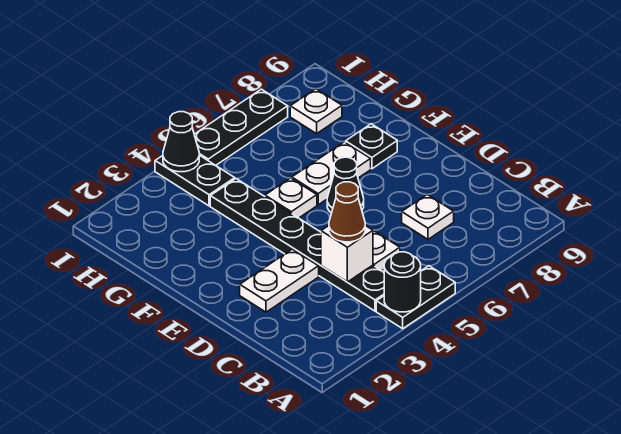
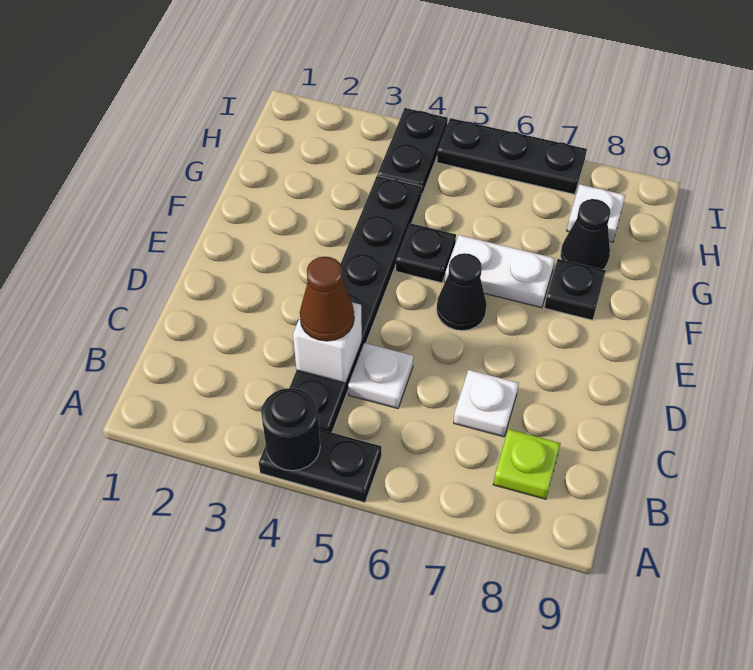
none -> lime plate B8 level 1
white plate D2:D3 level 1 -> none
white plate F5 level 1 -> black plate F5 level 1
black cone I4 level 2 -> black cone G8 level 1

